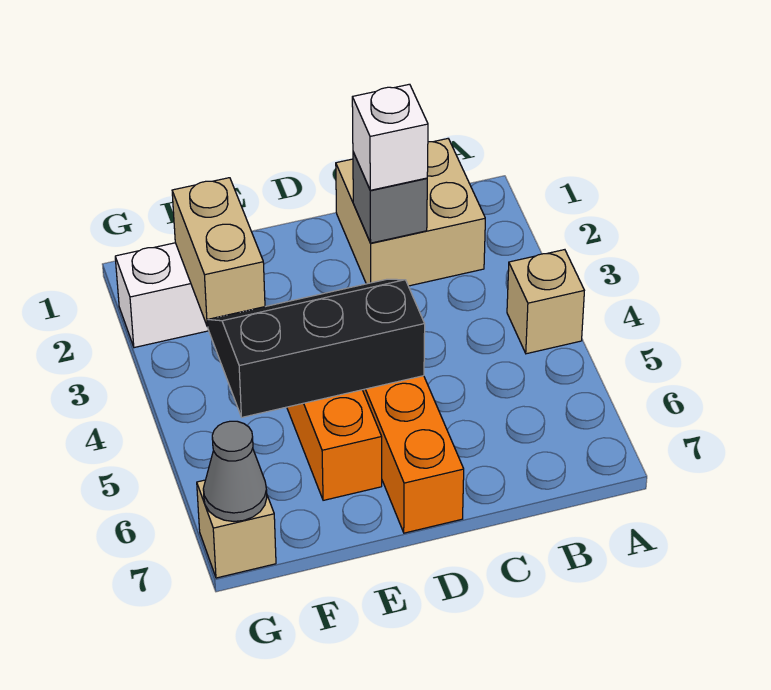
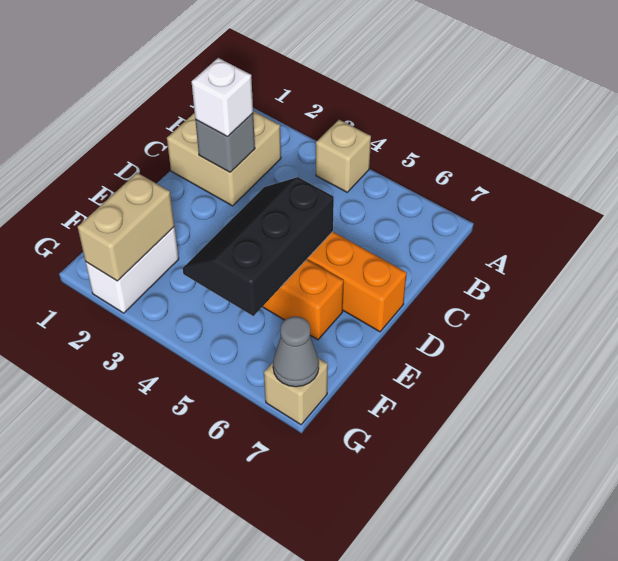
tan brick F2:F3 level 2 -> tan brick F2:G2 level 2

